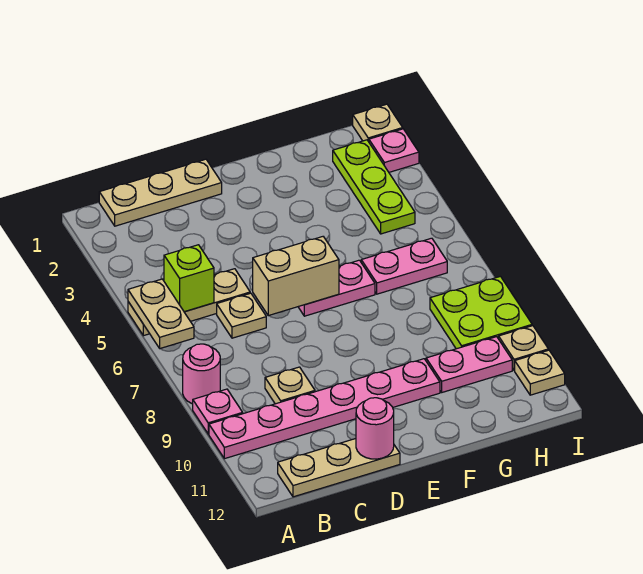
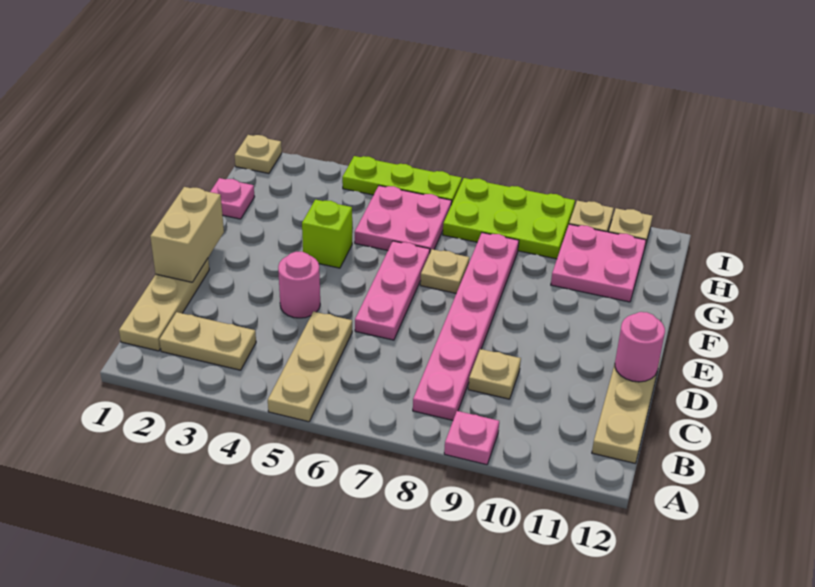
tan plate A5:A6 level 2 -> tan plate B2:B3 level 1
pink round brick A8 level 1 -> pink round brick D4 level 1
pink plate A10:F10 level 1 -> pink plate B8:G8 level 1
lime brick B5 level 2 -> lime brick F4 level 1
tan plate C6 level 1 -> tan plate F7 level 1
tan brick D6:E6 level 2 -> tan brick D1:E1 level 2
pink plate E6:F6 level 1 -> pink plate D6:F6 level 1
pink plate G6:H6 level 1 -> pink plate G5:H6 level 1
pink plate G10:H10 level 1 -> pink plate G10:H11 level 1
lime plate H2:H4 level 1 -> lime plate I4:I6 level 1
lime plate H8:I9 level 1 -> lime plate H7:I9 level 1
pink plate I2 level 1 -> pink plate G1 level 1

